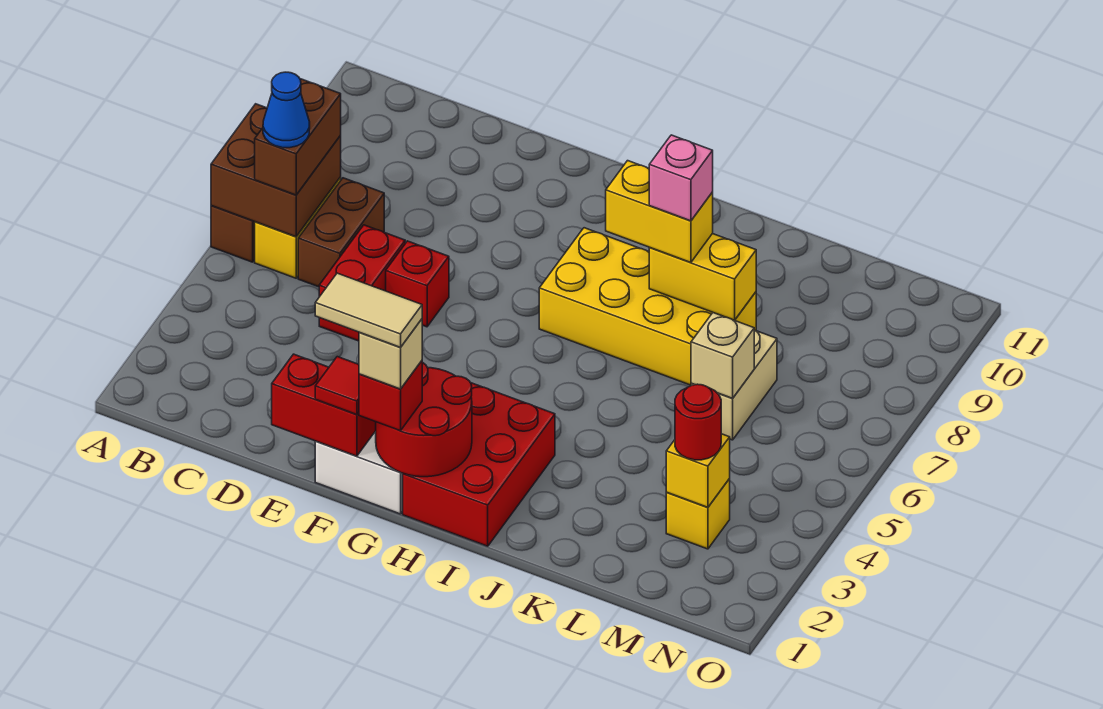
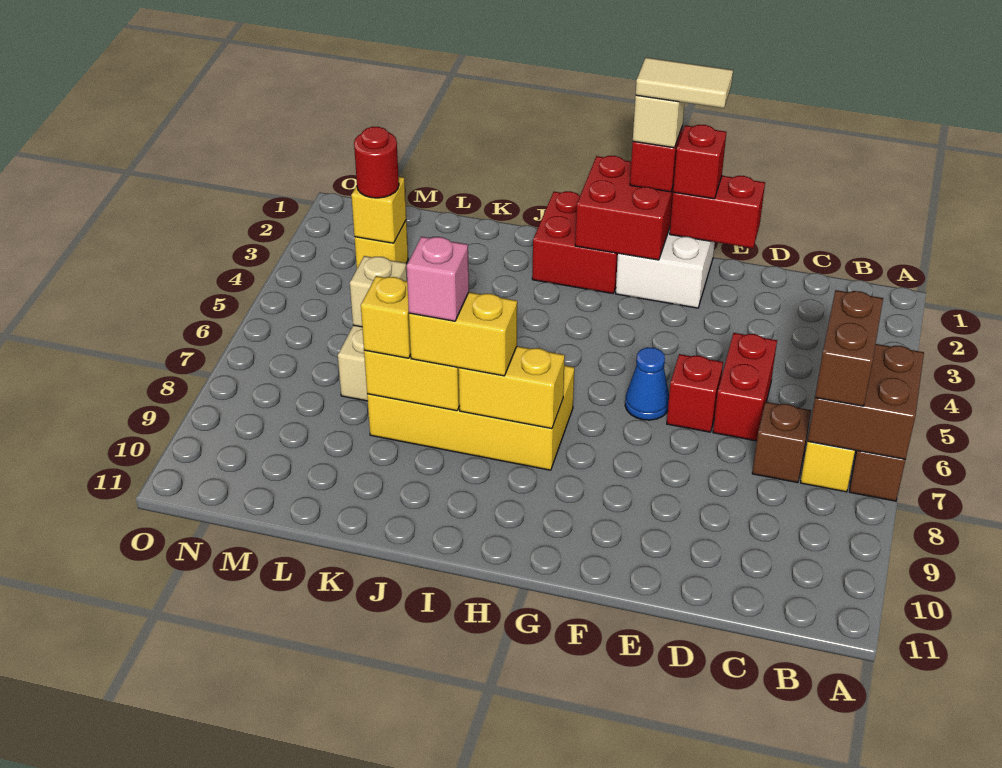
blue cone B6 level 4 -> blue cone F6 level 1
brown brick C6:C7 level 1 -> brown brick C7 level 1
red tile F1 level 3 -> red brick F1 level 3
red round brick G1:H2 level 2 -> red brick G1:H2 level 2
red brick H1:I3 level 1 -> red brick H1:I2 level 1
none -> yellow brick H8:I8 level 2
none -> yellow brick K8 level 3

